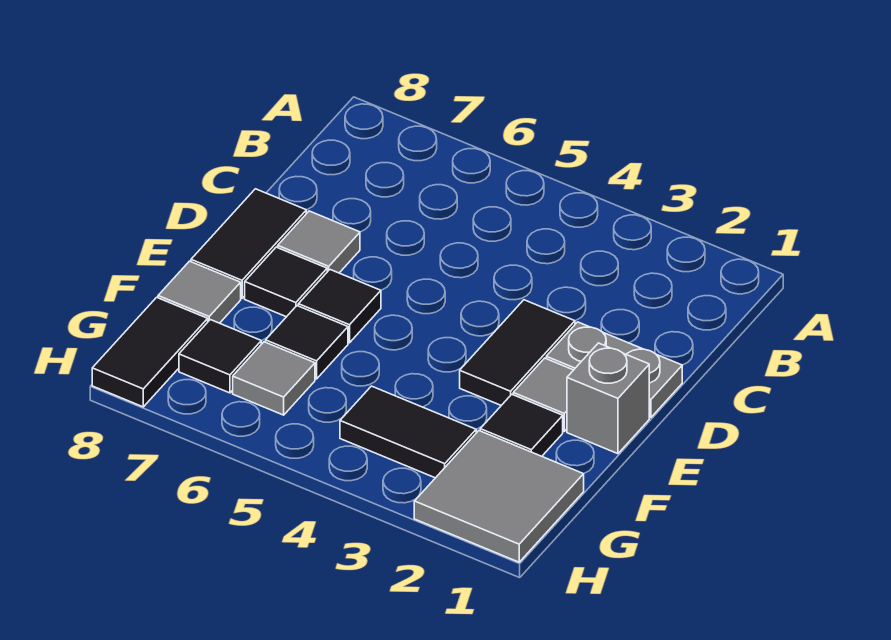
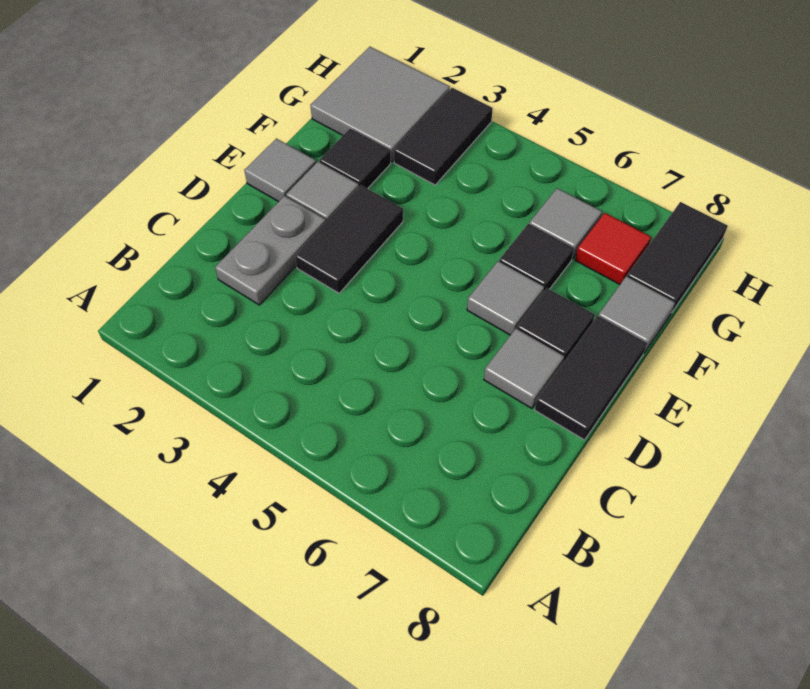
grey plate D1:D2 level 1 -> grey plate C2:D2 level 1
grey brick E1 level 1 -> grey tile E1 level 1
black tile E6 level 1 -> grey tile E6 level 1
black tile G3:G4 level 1 -> black tile G3:H3 level 1
black tile G7 level 1 -> red tile G7 level 1

